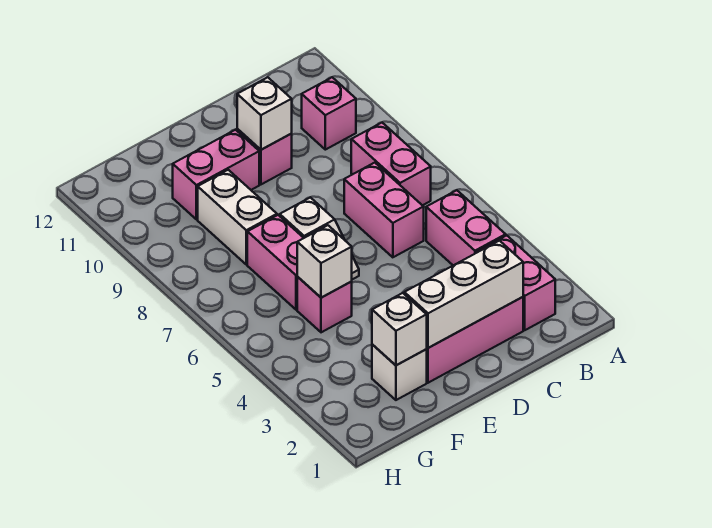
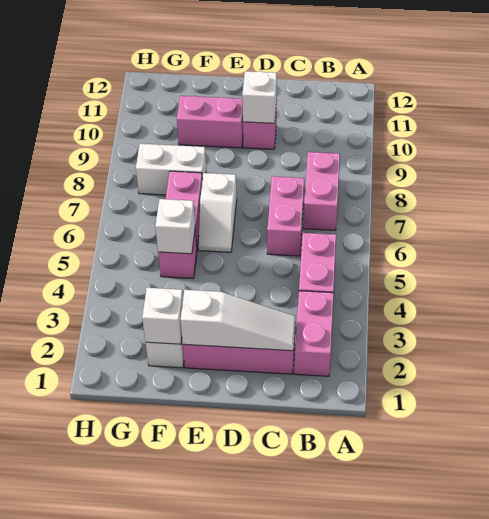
pink brick B10 level 1 -> none
white brick C2:E2 level 2 -> white slope C2:E2 level 2 top E
white brick F8:F9 level 1 -> white brick F8:G8 level 1

